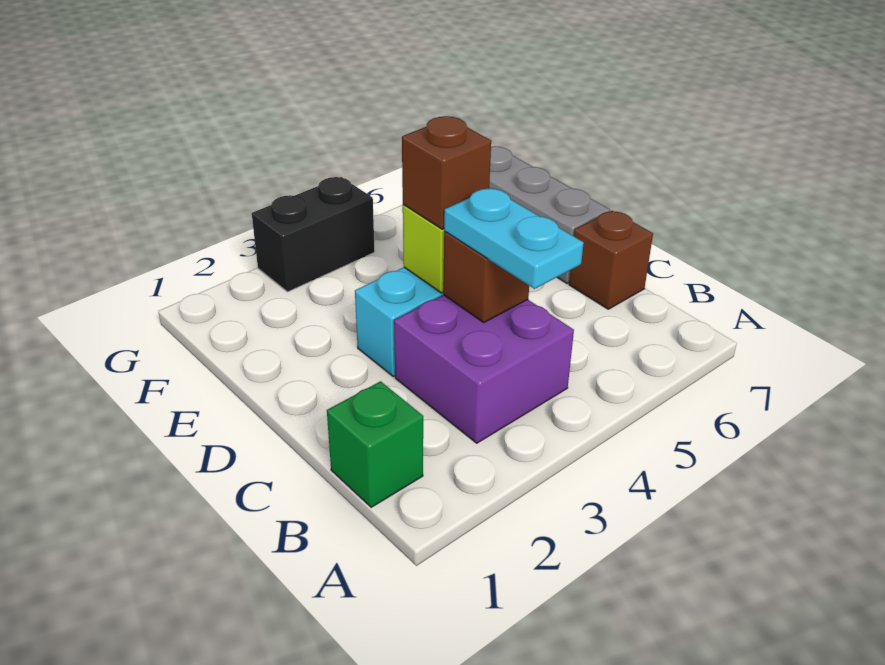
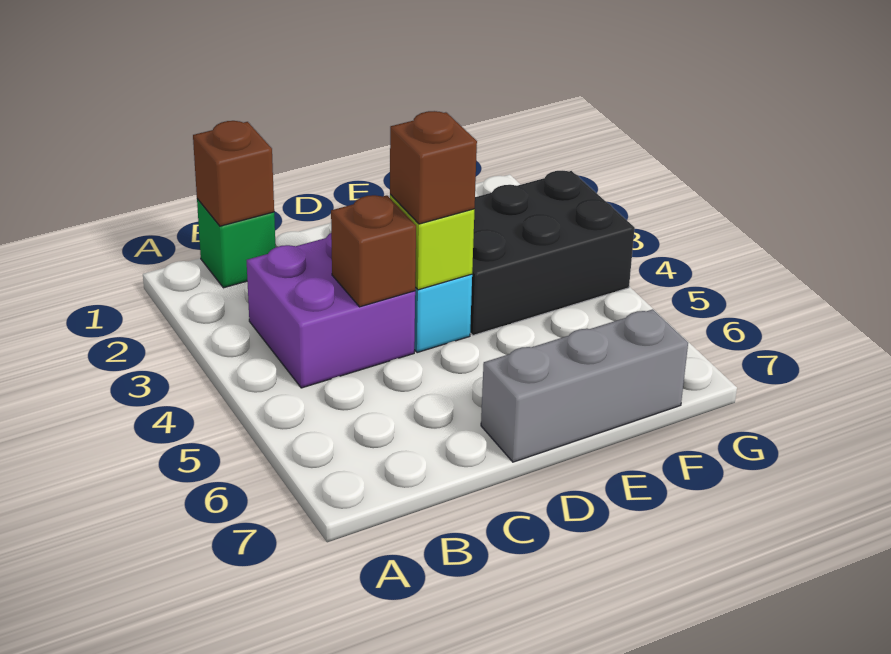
cyan plate B4:C4 level 3 -> none
brown brick C7 level 1 -> brown brick B1 level 2
black brick G3:G4 level 1 -> black brick E3:G4 level 1

